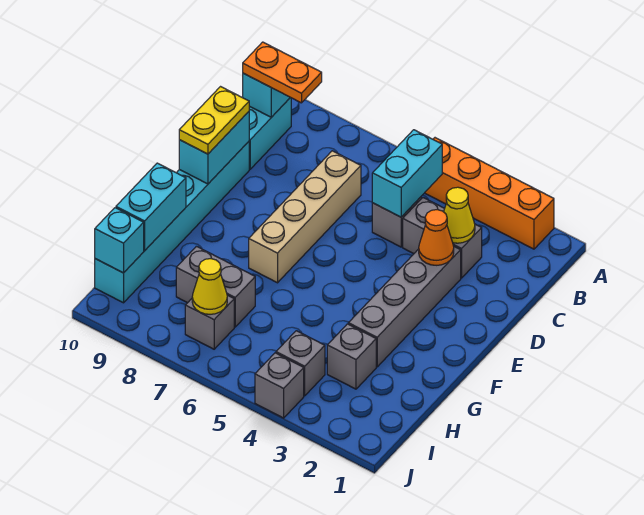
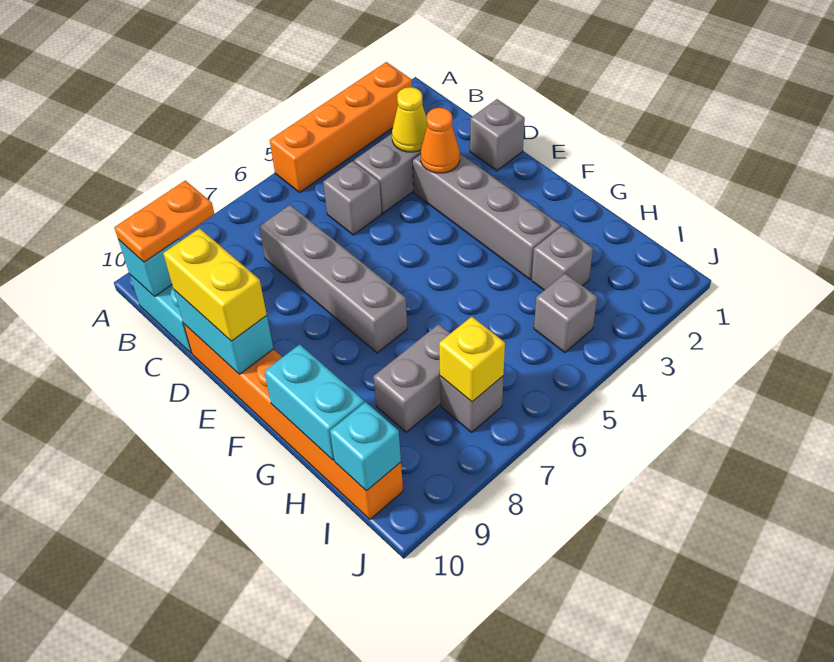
cyan brick B5:C5 level 2 -> none
tan brick C7:F7 level 1 -> grey brick C7:F7 level 1
cyan brick D10:I10 level 1 -> orange brick D10:I10 level 1
yellow plate D10:E10 level 3 -> yellow brick D10:E10 level 3
yellow cone I7 level 2 -> yellow brick I7 level 2
grey brick J4 level 1 -> grey brick D1 level 1

